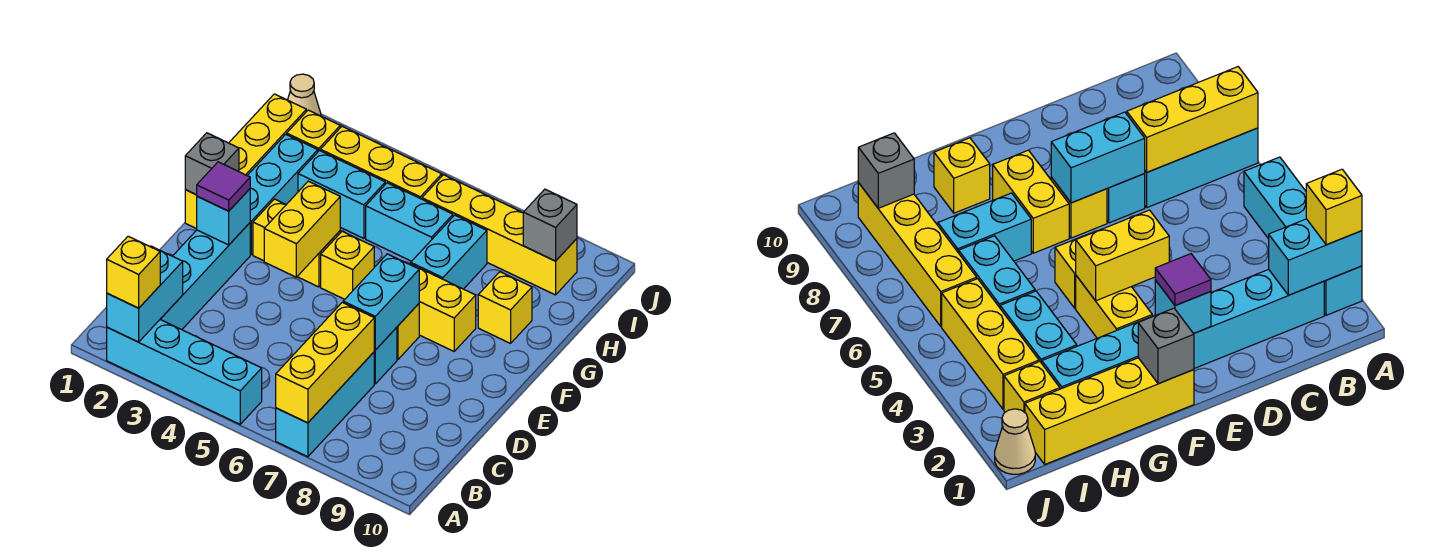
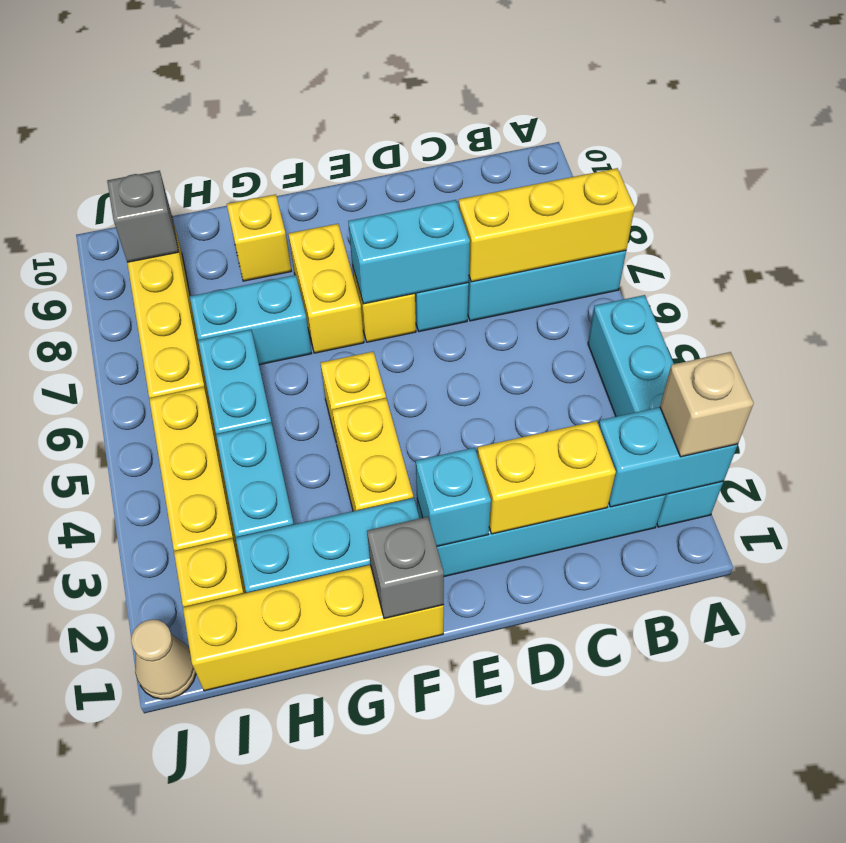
yellow brick A2 level 3 -> tan brick A2 level 3
purple tile E2 level 3 -> none
yellow brick E4:F4 level 2 -> yellow brick C2:D2 level 2

